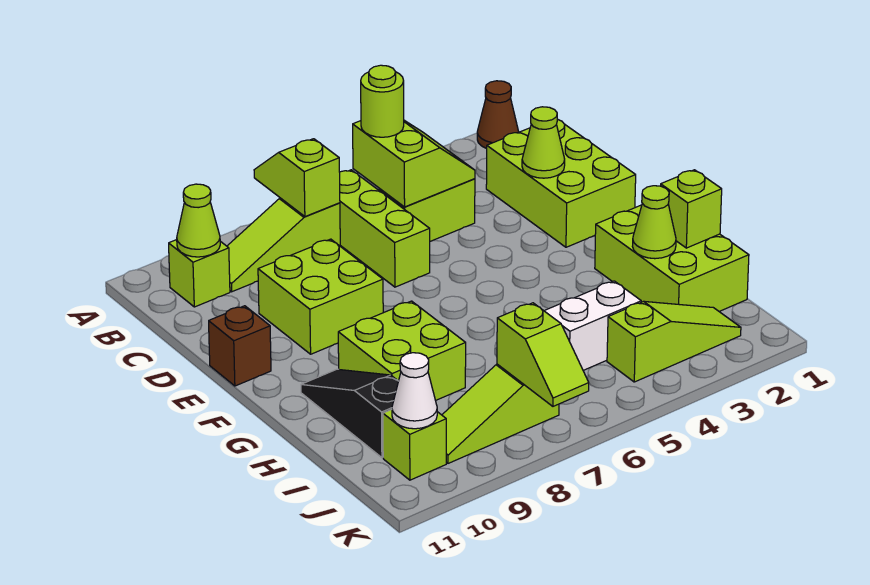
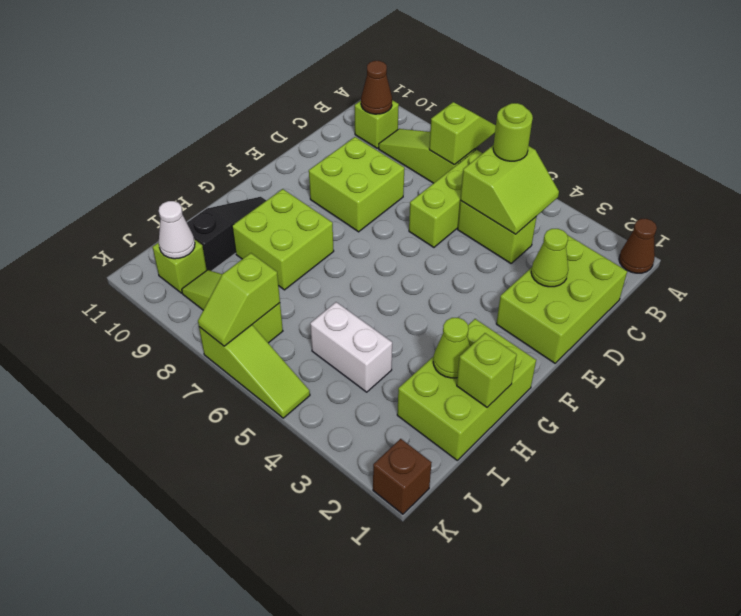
lime cone B10 level 2 -> brown cone B10 level 2
brown brick E11 level 1 -> brown brick K1 level 1
lime slope J2:J4 level 1 top 4 -> lime slope K5:K7 level 1 top 7

